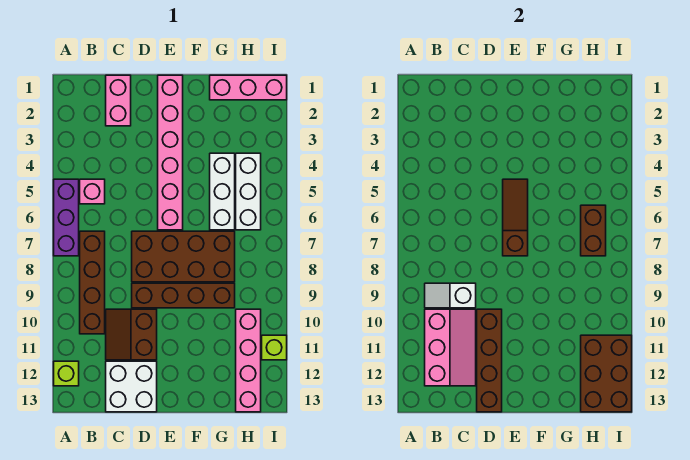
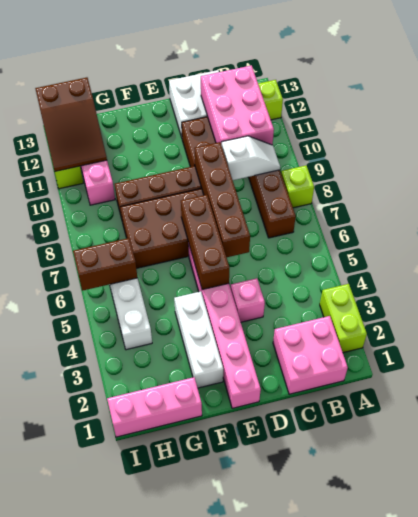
none -> lime brick A2:A3 level 1
purple brick A5:A7 level 1 -> none
none -> lime brick A8 level 1
pink brick B5 level 1 -> pink brick D4 level 1
pink slope B10:C12 level 2 top B -> pink brick B10:C12 level 2
pink brick C1:C2 level 1 -> pink brick B1:C2 level 1
brown brick D10:D13 level 2 -> brown brick D6:D9 level 2
brown slope E5:E7 level 2 top 7 -> brown brick E5:E7 level 2
white brick G4:G6 level 1 -> white brick F2:F4 level 1
brown brick H6:H7 level 2 -> brown brick H6:I6 level 2
brown brick H11:I13 level 2 -> brown slope H11:I13 level 2 top 13

